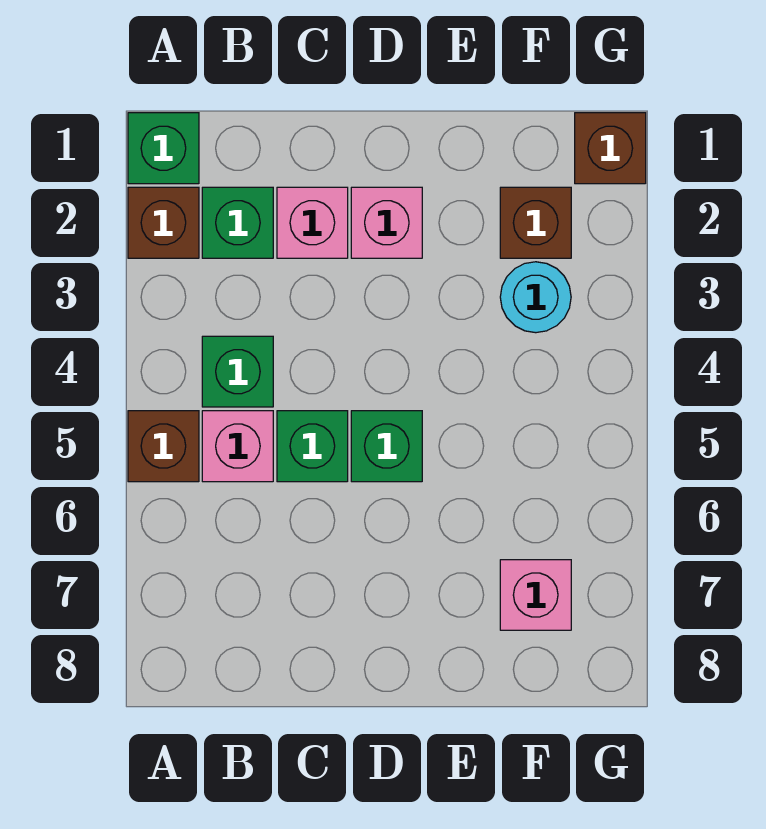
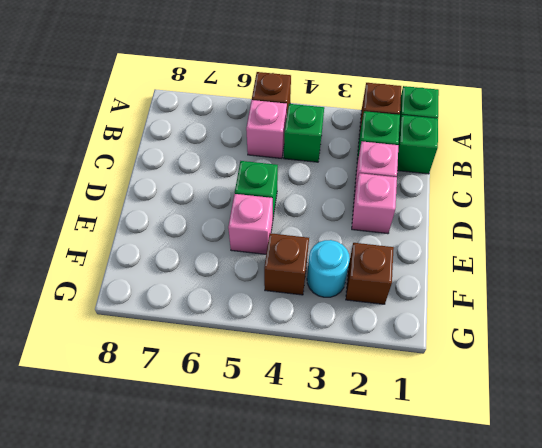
green brick C5 level 1 -> green brick B1 level 1
pink brick F7 level 1 -> pink brick E5 level 1
brown brick G1 level 1 -> brown brick F4 level 1

